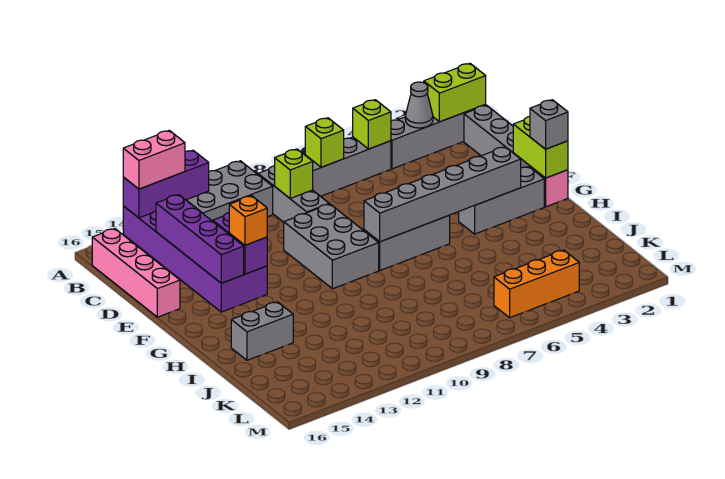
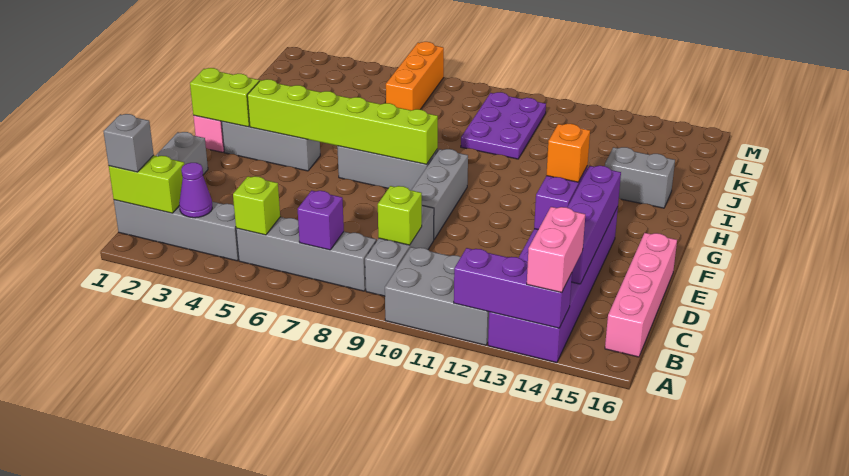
pink brick A13:A14 level 3 -> pink brick A14:B14 level 3
grey cone B3 level 2 -> purple cone B3 level 2
lime brick B7 level 2 -> purple brick B7 level 2
grey brick E9:G10 level 1 -> grey brick E9:G9 level 1
lime brick F1:G1 level 2 -> lime brick G1:G2 level 2
grey brick G1 level 3 -> grey brick B1 level 3
grey brick G3:G8 level 2 -> lime brick G3:G8 level 2
none -> purple plate J9:L10 level 1
orange brick L4:L6 level 1 -> orange brick K6:M6 level 1

